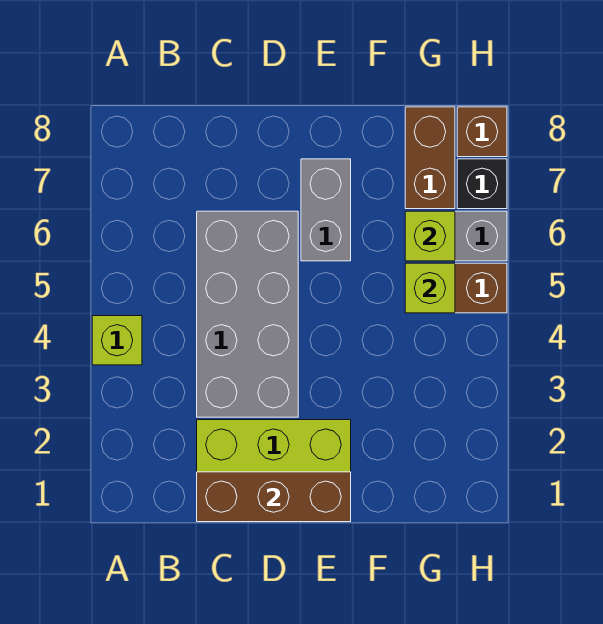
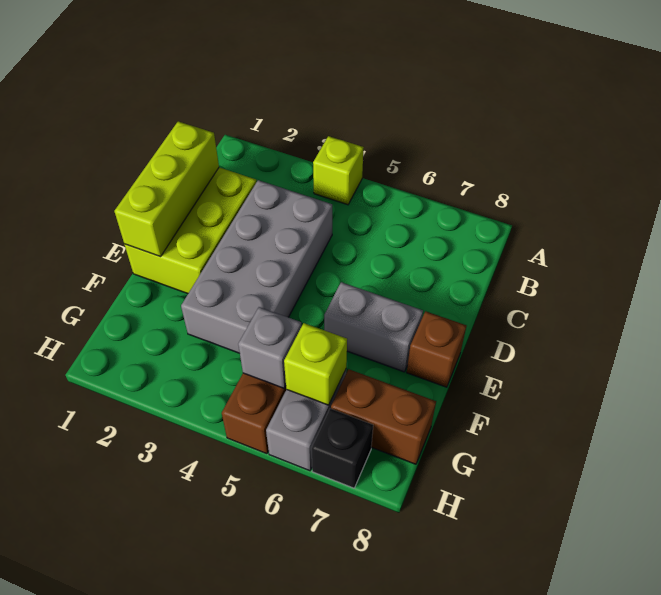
brown brick C1:E1 level 2 -> lime brick C1:E1 level 2
grey brick C3:D6 level 1 -> grey brick C3:F4 level 1
lime brick G5 level 2 -> grey brick G5 level 2
brown brick H8 level 1 -> brown brick E8 level 1

